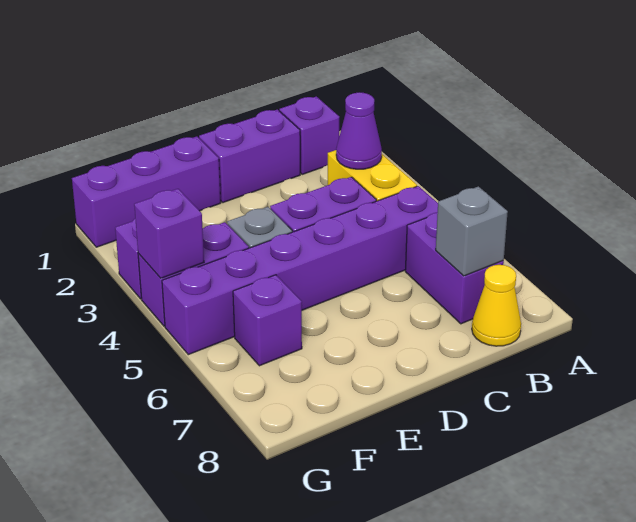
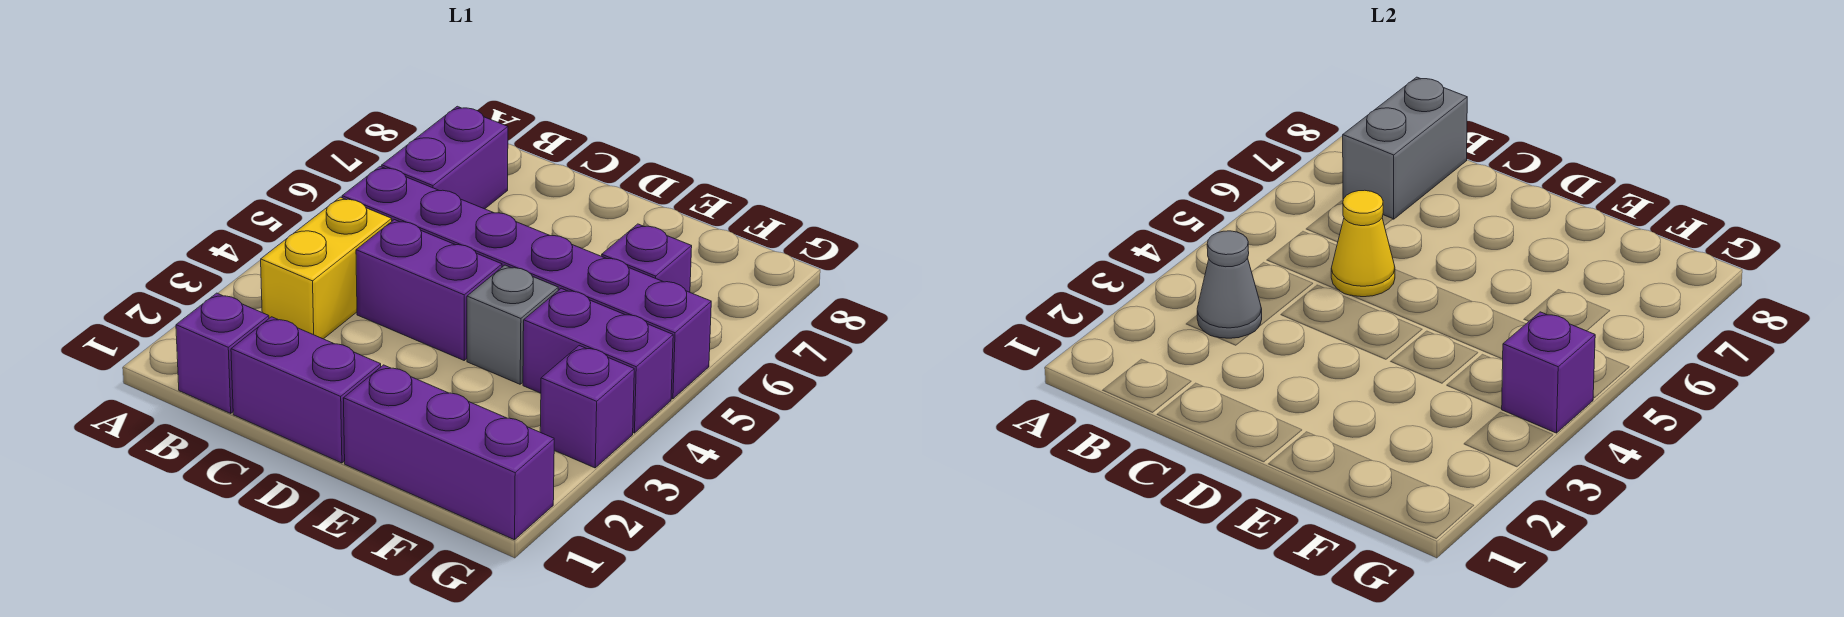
purple cone B3 level 2 -> grey cone B3 level 2
grey brick B7 level 2 -> grey brick B7:B8 level 2
yellow cone B8 level 1 -> yellow cone C5 level 2

